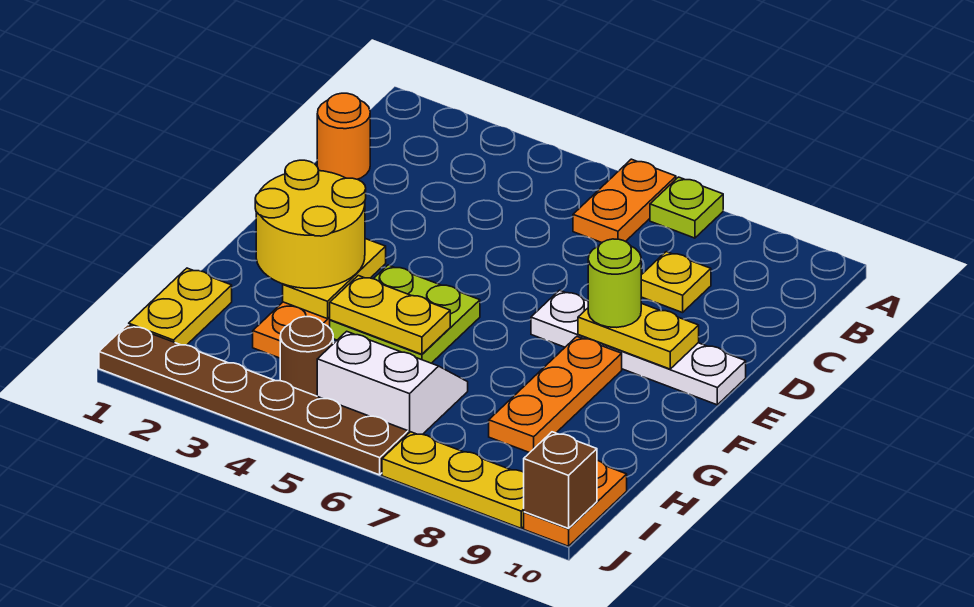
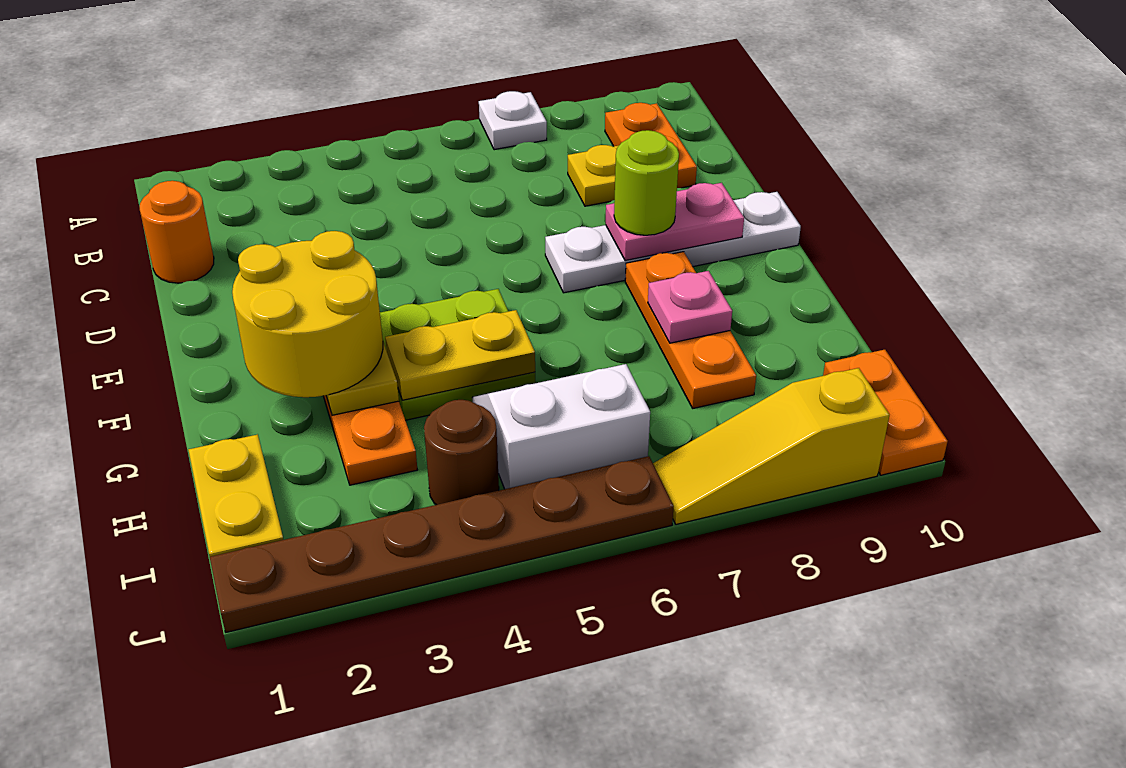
orange plate A6:B6 level 1 -> orange plate B9:C9 level 1
lime plate A7 level 1 -> white plate A7 level 1
yellow plate E8:E9 level 2 -> pink plate E8:E9 level 2
none -> pink plate G8 level 2
yellow plate J7:J9 level 1 -> yellow slope J7:J9 level 1 top 9
brown brick J10 level 2 -> none

